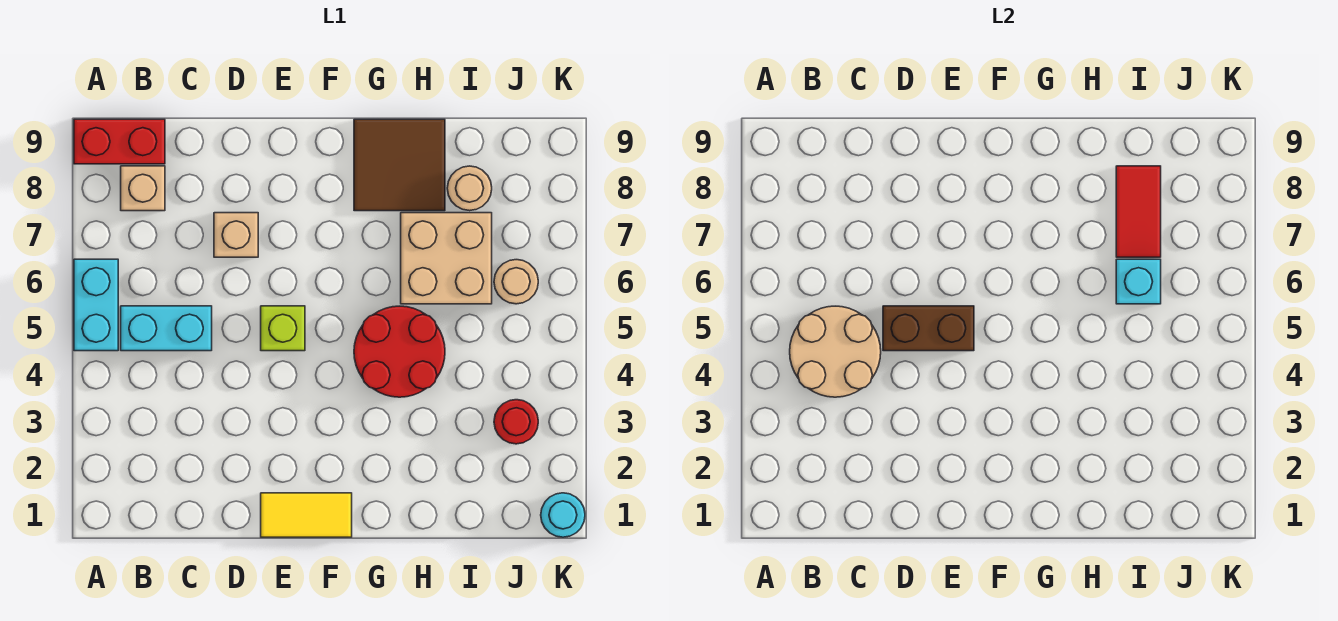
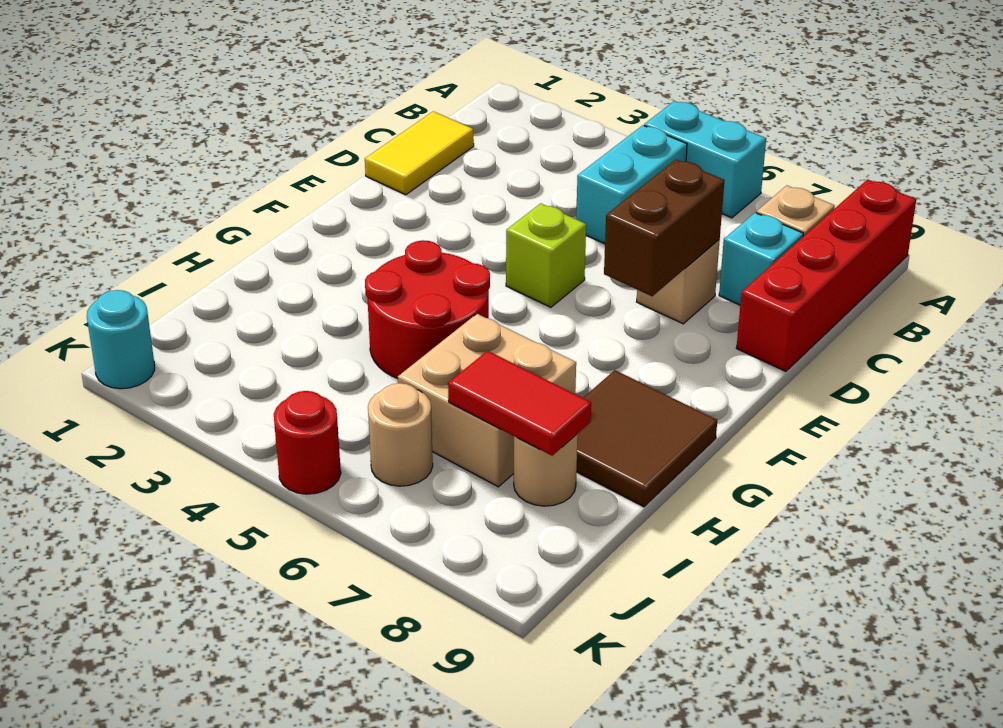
red brick A9:B9 level 1 -> red brick A9:D9 level 1
tan round brick B4:C5 level 2 -> none
brown brick D5:E5 level 2 -> brown brick D7:E7 level 2
yellow tile E1:F1 level 1 -> yellow tile C1:D1 level 1
cyan brick I6 level 2 -> cyan brick C8 level 1
red round brick J3 level 1 -> red round brick K5 level 1

